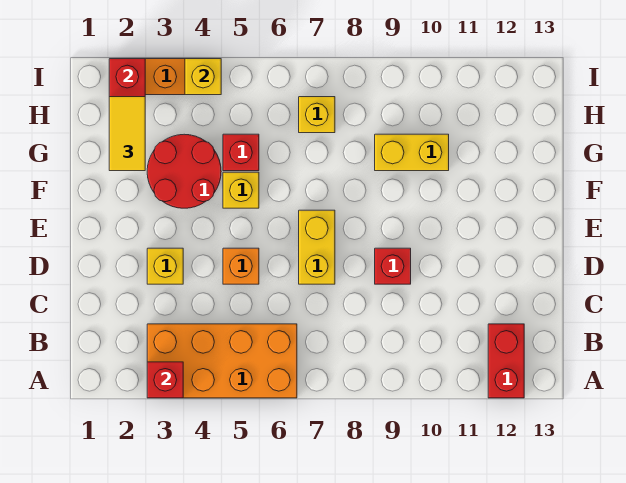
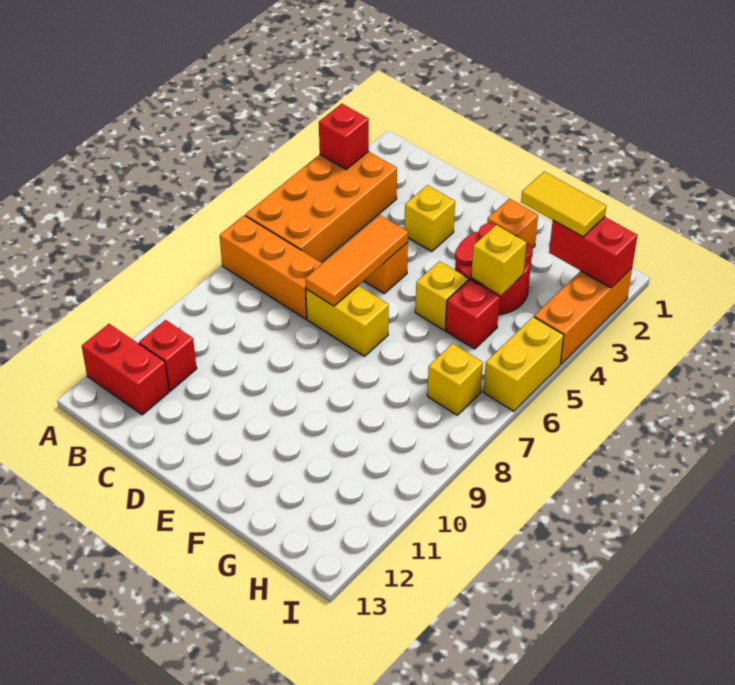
none -> orange brick A7:C7 level 1
none -> orange tile D5:D7 level 2
red brick D9 level 1 -> red brick B11 level 1
none -> orange brick F2 level 1
yellow brick G9:G10 level 1 -> yellow brick I5:I6 level 1
yellow brick I4 level 2 -> yellow brick G4 level 2

